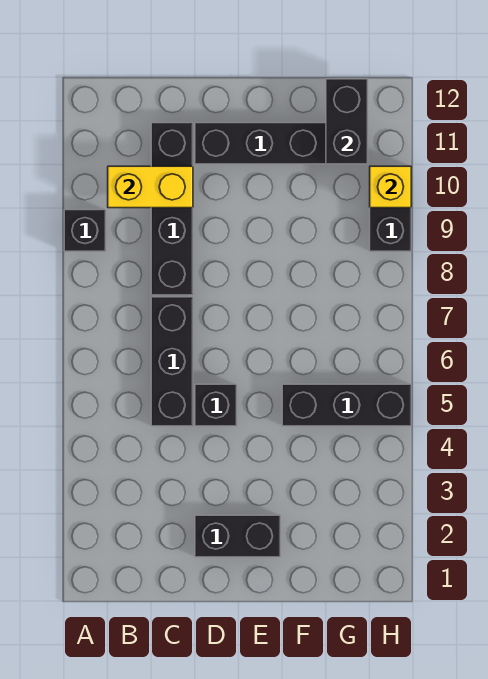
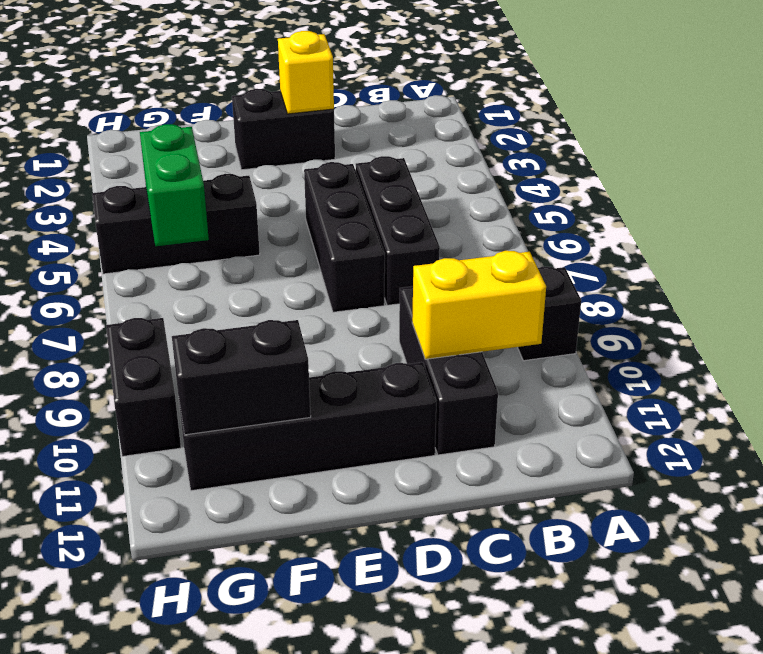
black brick C8:C11 level 1 -> black brick C9:C11 level 1
black brick D5 level 1 -> black brick D5:D7 level 1
none -> green brick G5:G6 level 2
black brick G11:G12 level 2 -> black brick F11:G11 level 2
yellow brick H10 level 2 -> yellow brick D2 level 2

